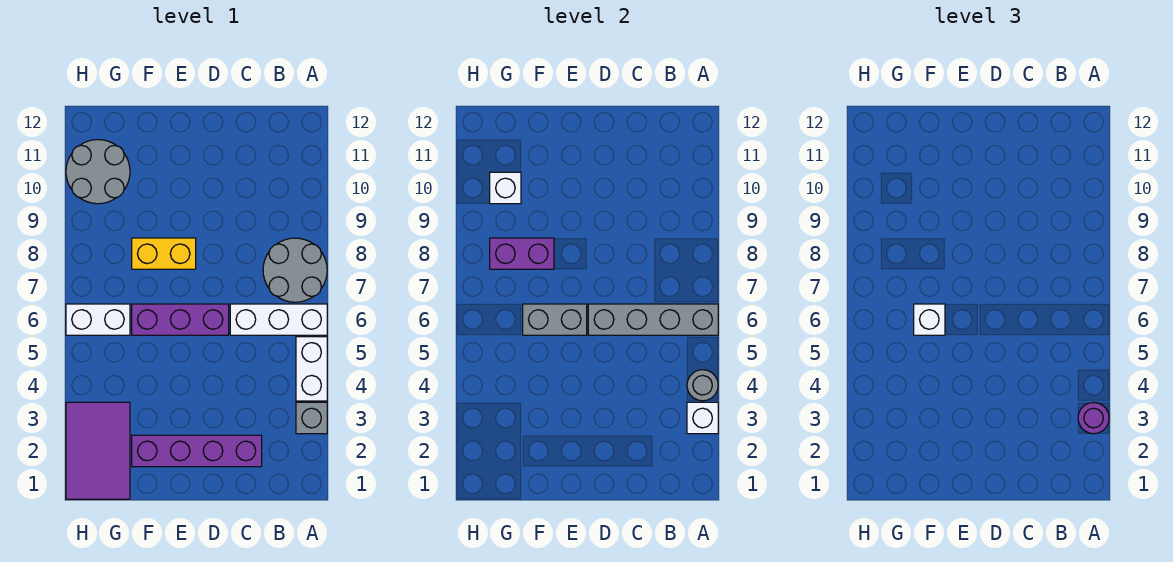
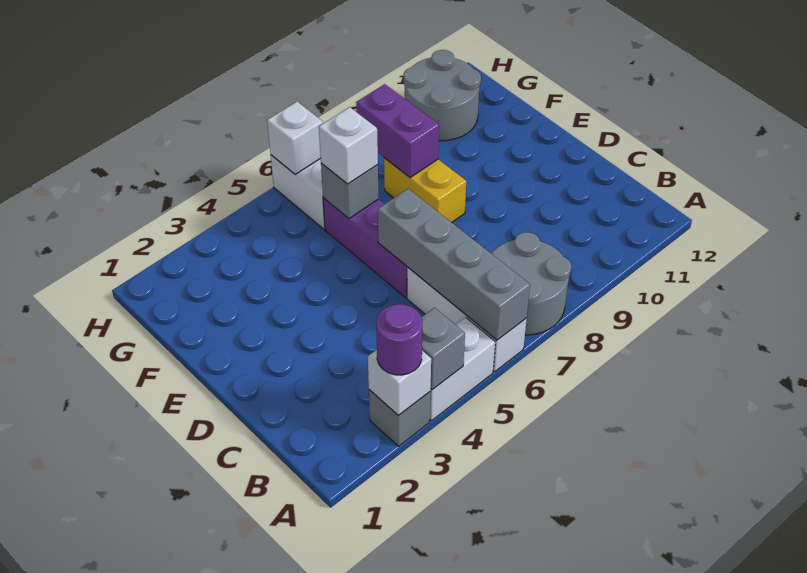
grey round brick A4 level 2 -> grey brick A4 level 2
purple brick C2:F2 level 1 -> none
grey brick E6:F6 level 2 -> grey brick F6 level 2
purple tile G1:H3 level 1 -> none
white brick G10 level 2 -> white brick H6 level 2

